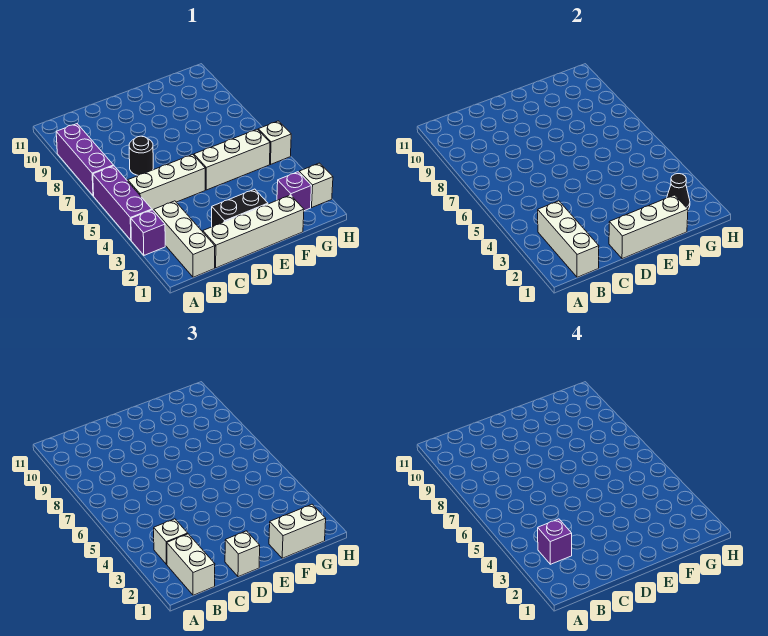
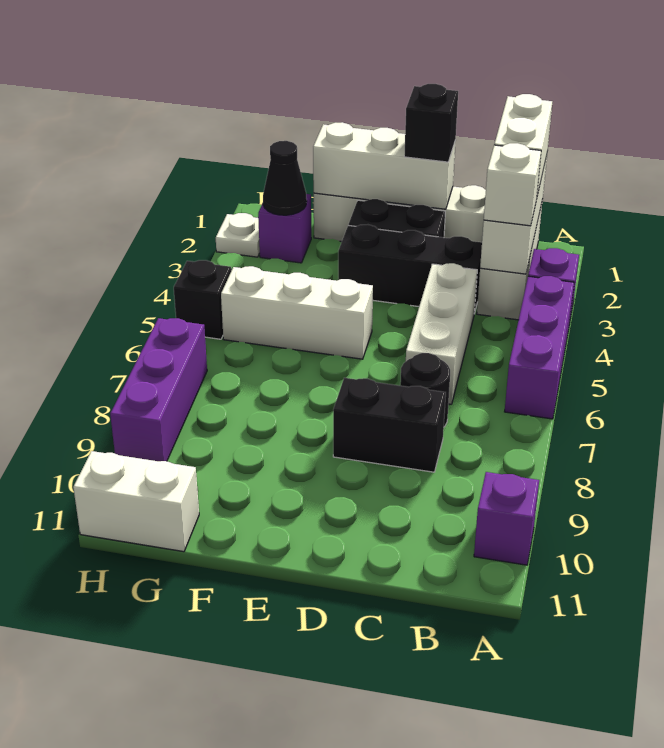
purple brick A7:A9 level 1 -> purple brick H7:H9 level 1
purple brick B3 level 4 -> purple brick A10 level 1
white brick B5:D5 level 1 -> white brick C4:C6 level 1
none -> black brick C3:E3 level 1
none -> black brick C8:D8 level 1
white brick D1 level 3 -> black brick D1 level 3
white brick F1:G1 level 3 -> white brick G11:H11 level 1
white brick H2 level 1 -> white plate H2 level 1
white brick H5 level 1 -> black brick H5 level 1

